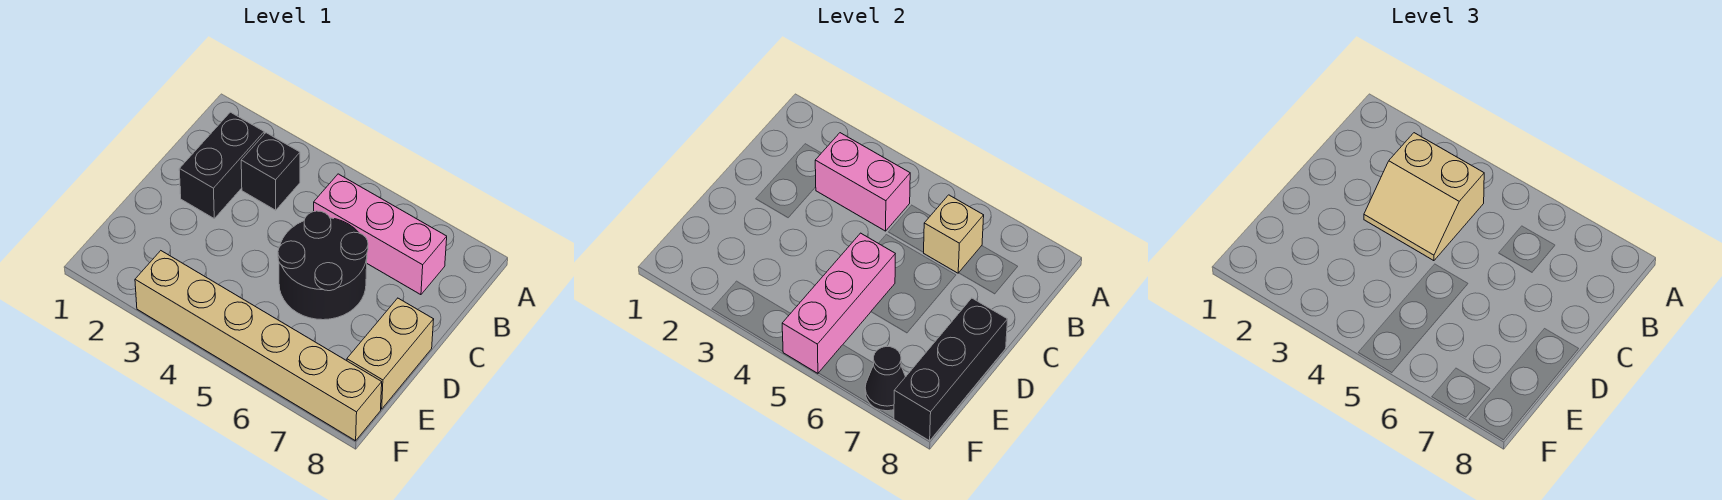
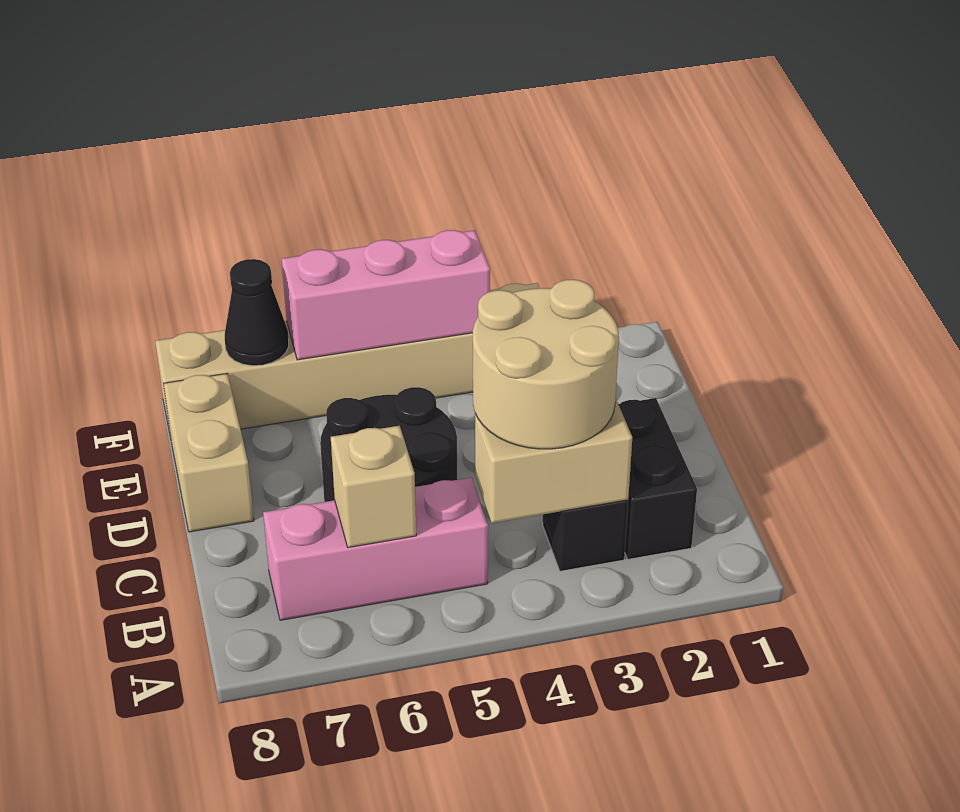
pink brick B3:B4 level 2 -> tan brick B3:B4 level 2
tan slope B3:C4 level 3 top B -> tan round brick B3:C4 level 3
pink brick D5:F5 level 2 -> pink brick F4:F6 level 2
black brick D8:F8 level 2 -> none

